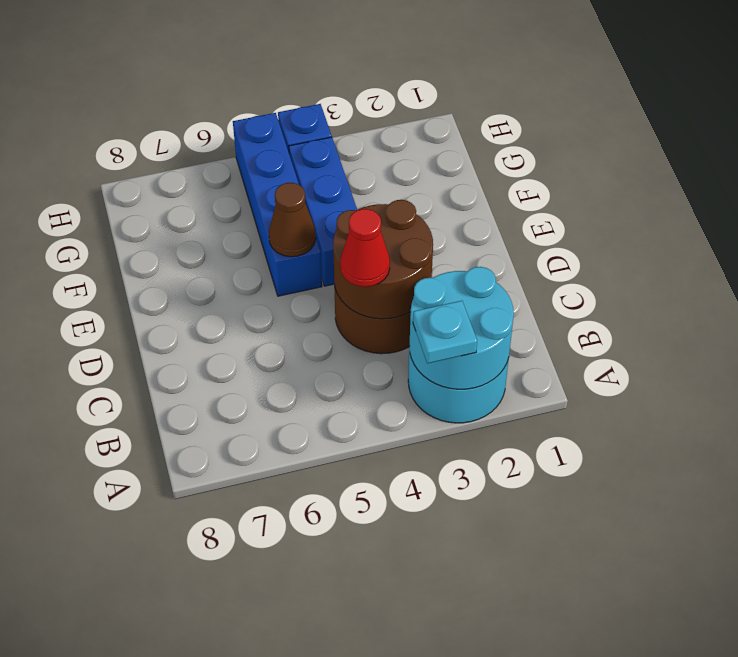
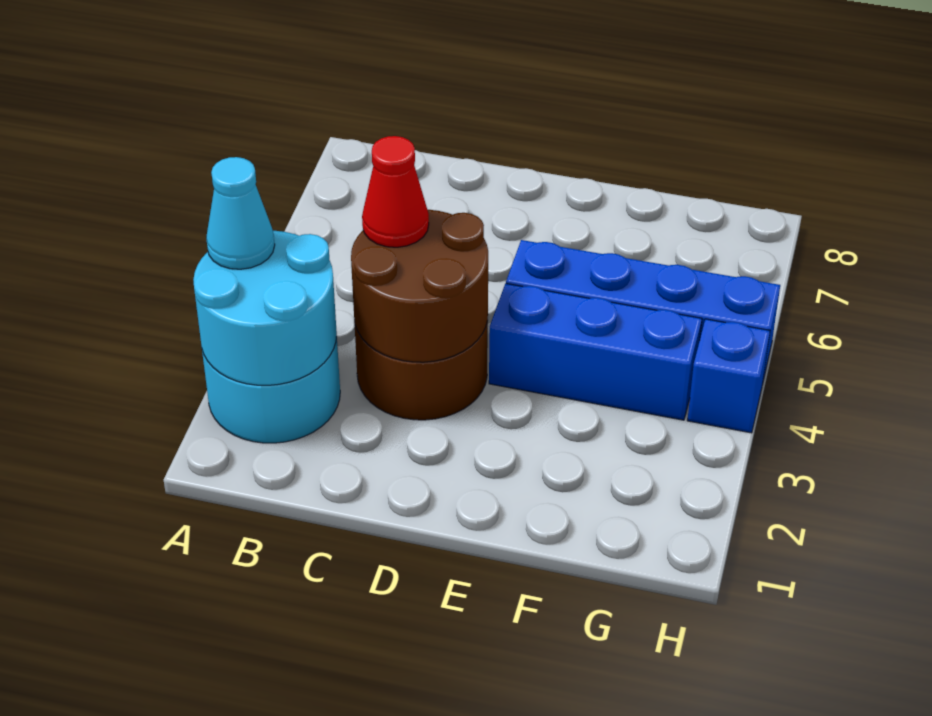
cyan plate A3 level 3 -> cyan cone A3 level 3
brown cone E5 level 2 -> none

